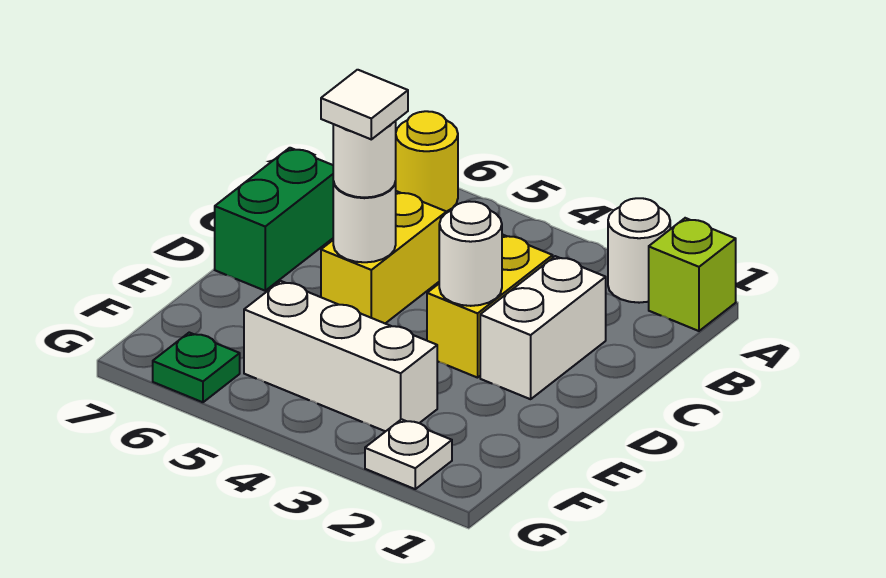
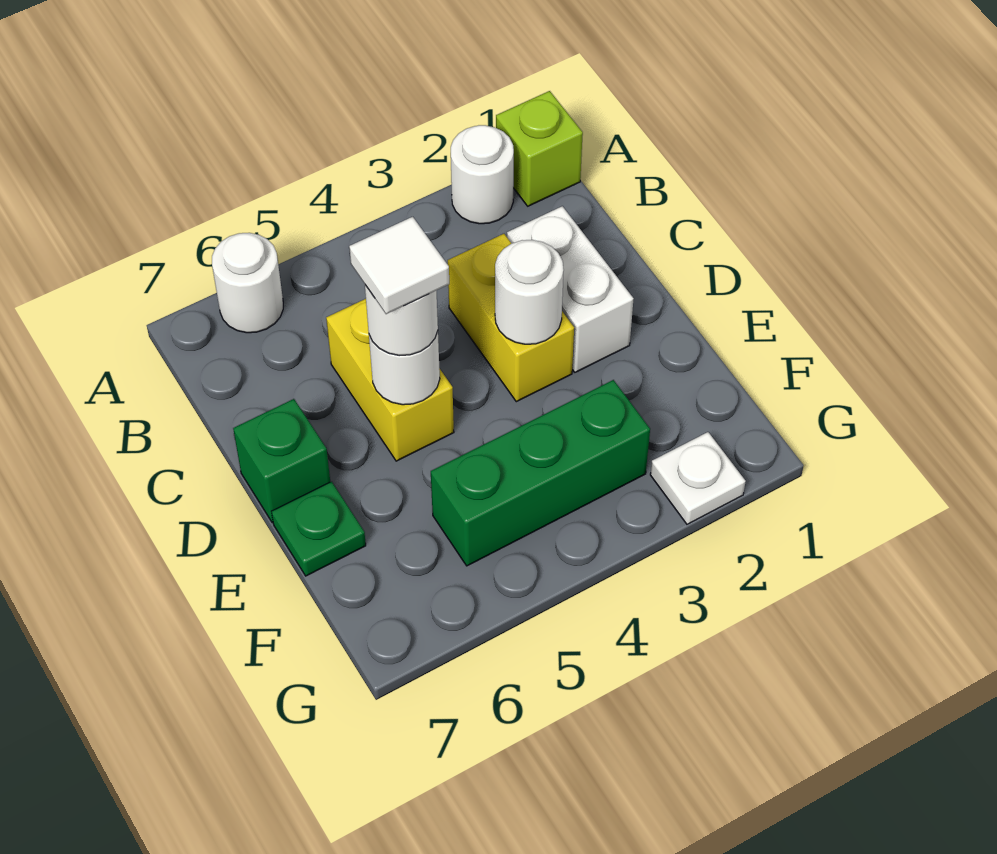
yellow round brick A6 level 1 -> white round brick A6 level 1
green brick C7:D7 level 1 -> green brick D7 level 1
white brick F3:F5 level 1 -> green brick F3:F5 level 1
green plate G6 level 1 -> green plate E7 level 1

